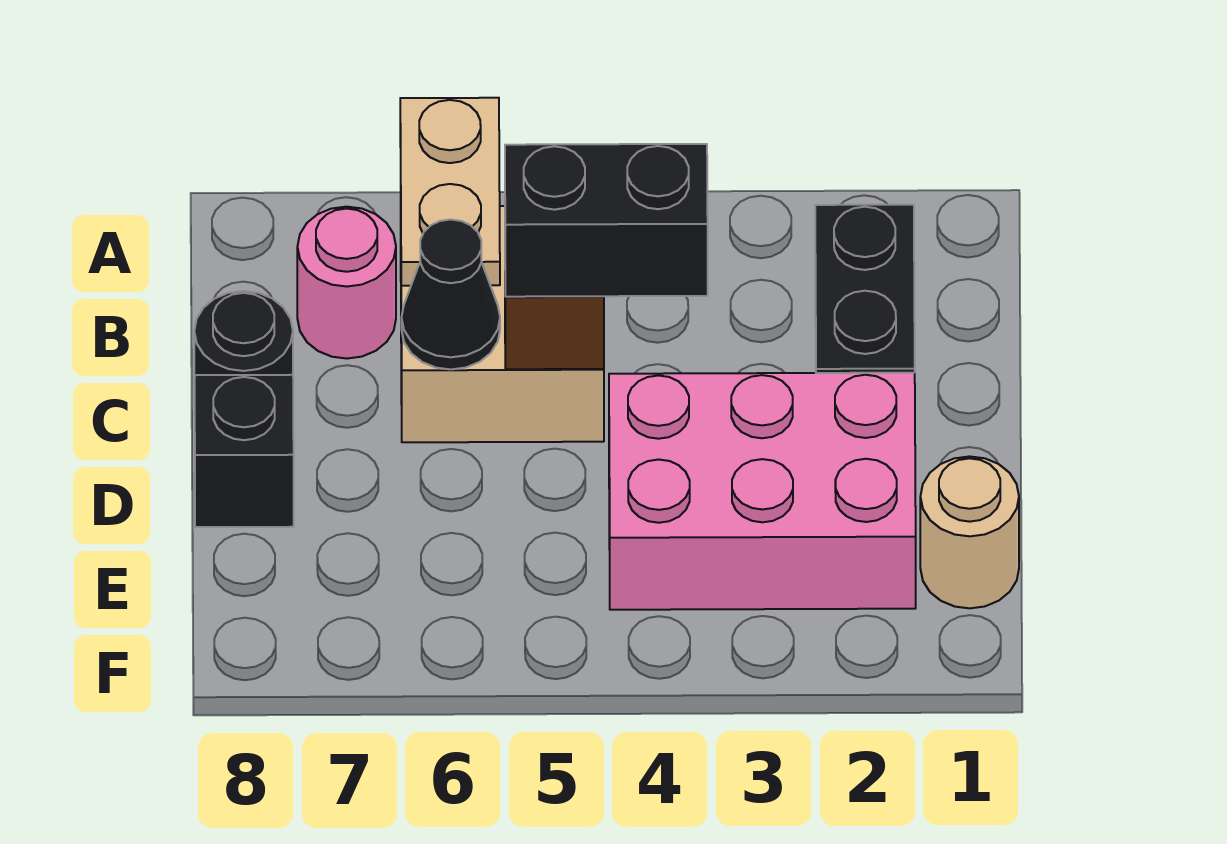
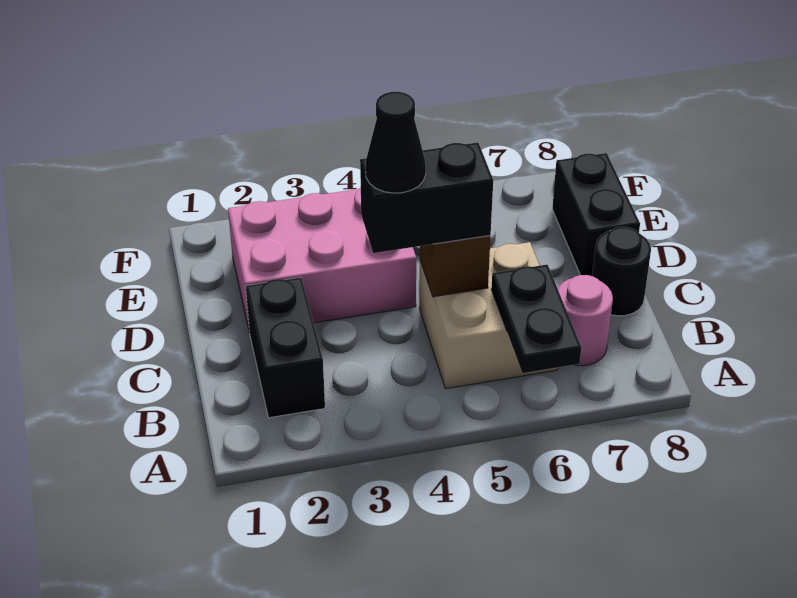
tan plate A6:B6 level 2 -> black plate A6:B6 level 2
black cone C6 level 2 -> black cone C4 level 4
black brick D8 level 1 -> black brick D8:E8 level 1
tan round brick E1 level 1 -> none

